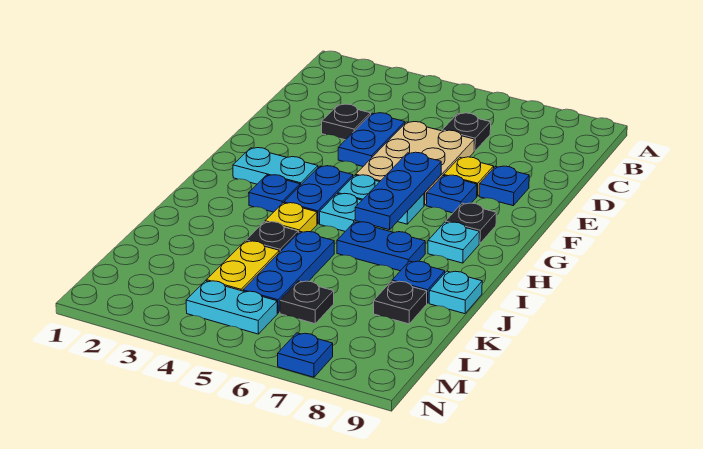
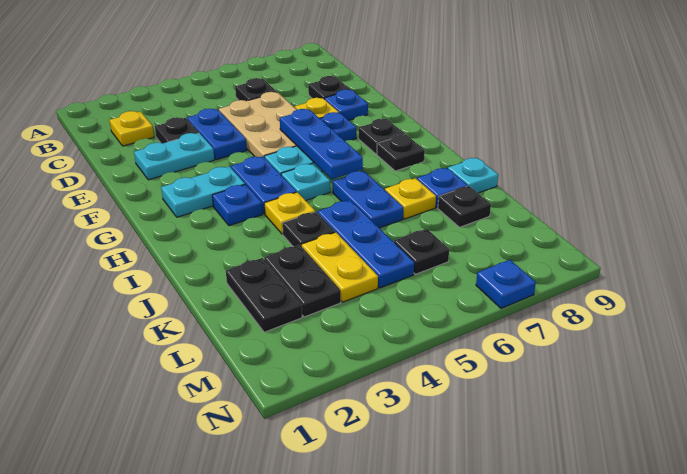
none -> yellow plate C2 level 1
none -> black plate D8 level 1
cyan plate H8 level 1 -> black plate H8 level 1
blue plate I6:I7 level 1 -> blue plate I6:J6 level 1
none -> yellow plate J7 level 1
none -> black plate K2:L2 level 1
none -> black plate K3:L3 level 1
cyan plate M4:M5 level 1 -> cyan plate E2:E3 level 1

